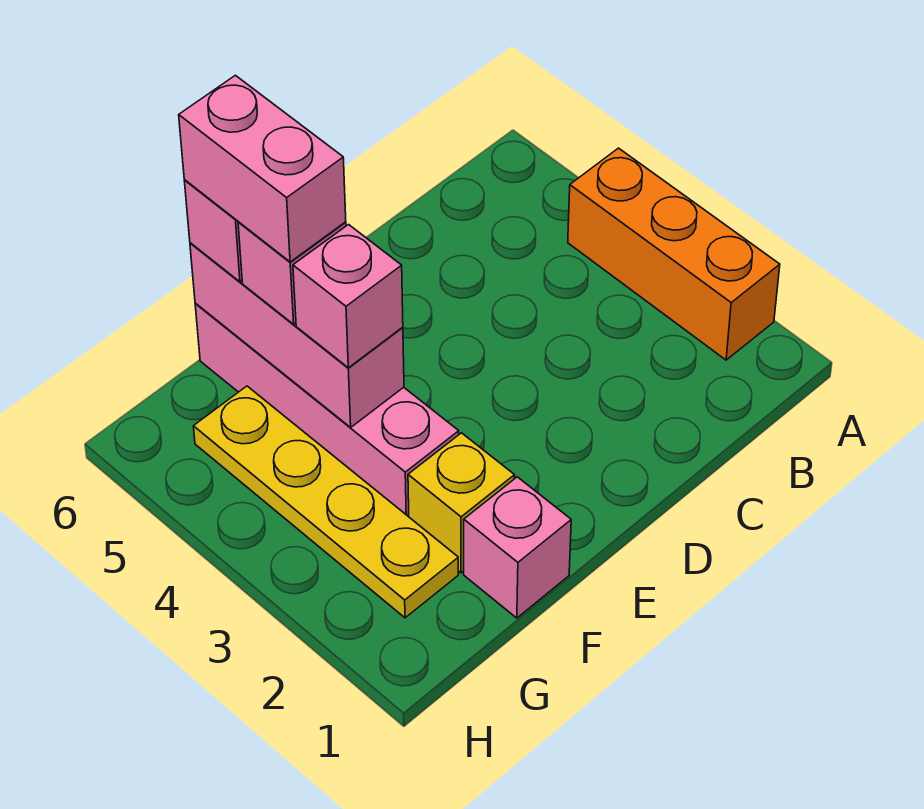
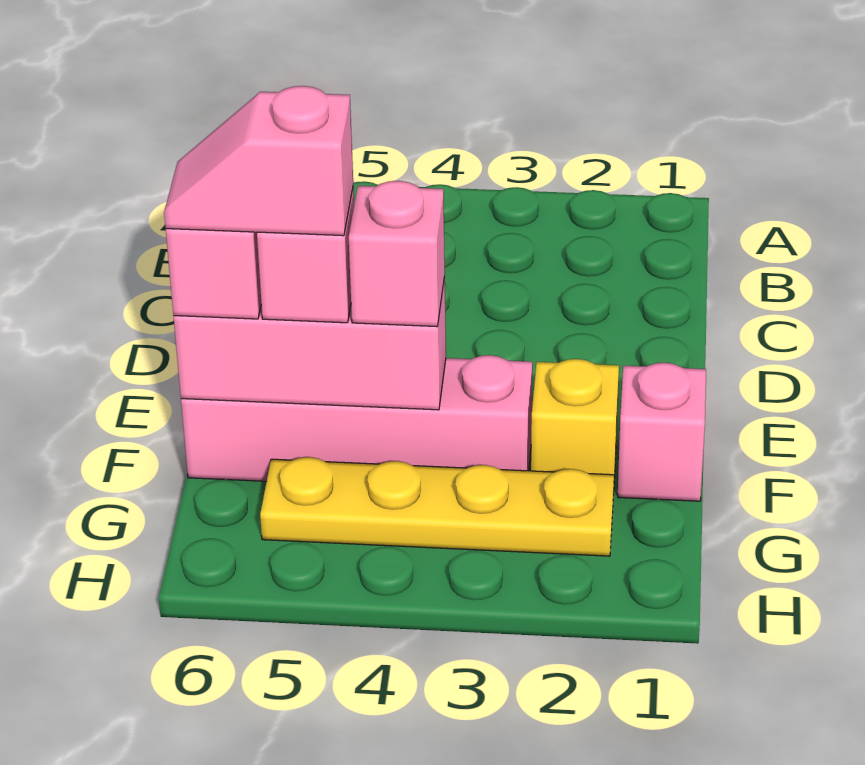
orange brick A2:A4 level 1 -> none
pink brick F5:F6 level 4 -> pink slope F5:F6 level 4 top 5

